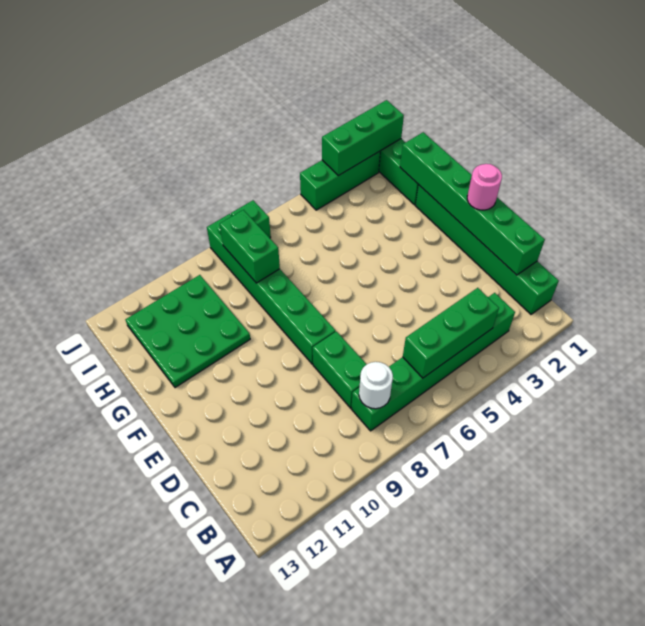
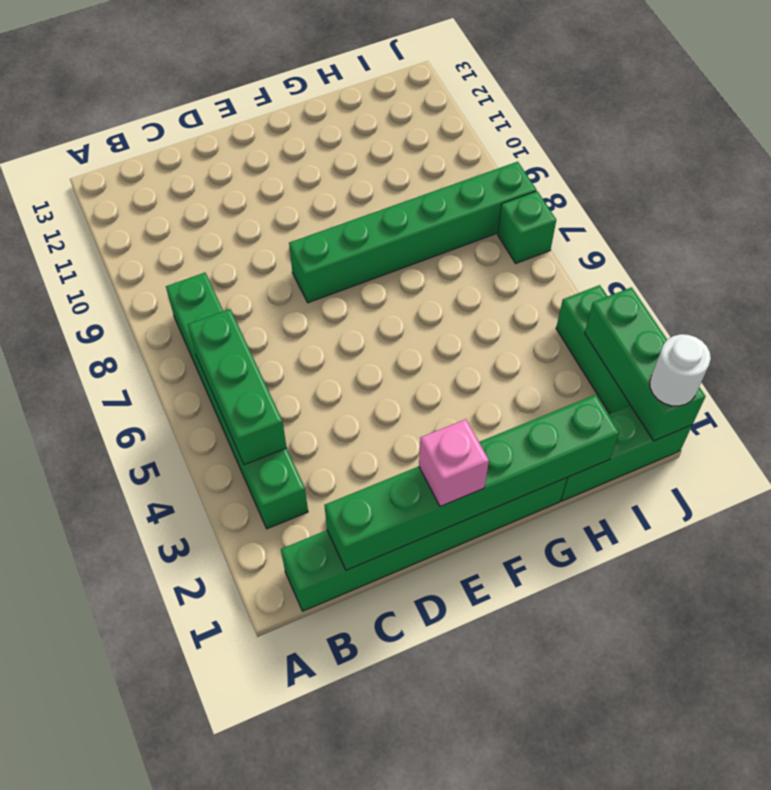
white round brick B8 level 2 -> white round brick J1 level 3
green brick C8:D8 level 1 -> none
pink round brick E1 level 3 -> pink brick E1 level 3
green plate G10:I12 level 1 -> none
green brick H8:I8 level 2 -> none

